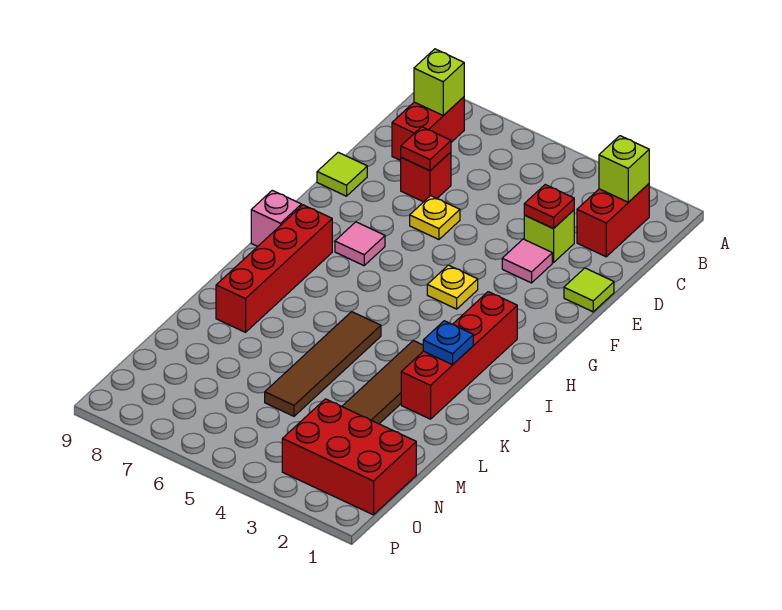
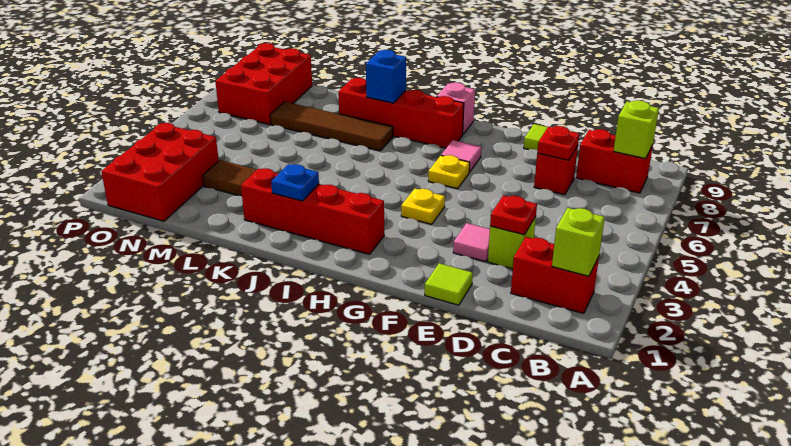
yellow plate E6 level 1 -> yellow plate G6 level 1
brown tile J5:M5 level 1 -> brown tile J7:M7 level 1
none -> blue brick J8 level 2
none -> red brick N7:O9 level 1

